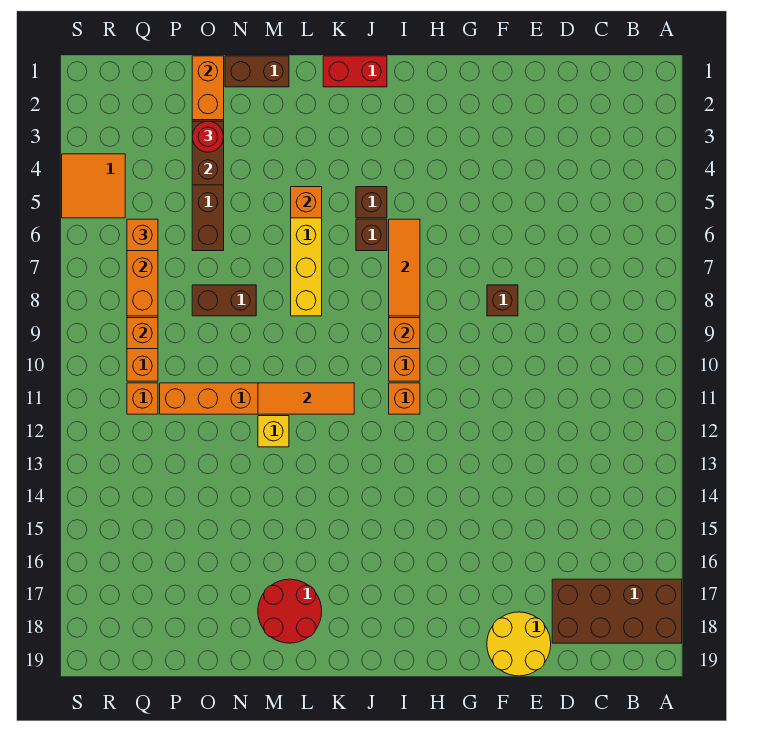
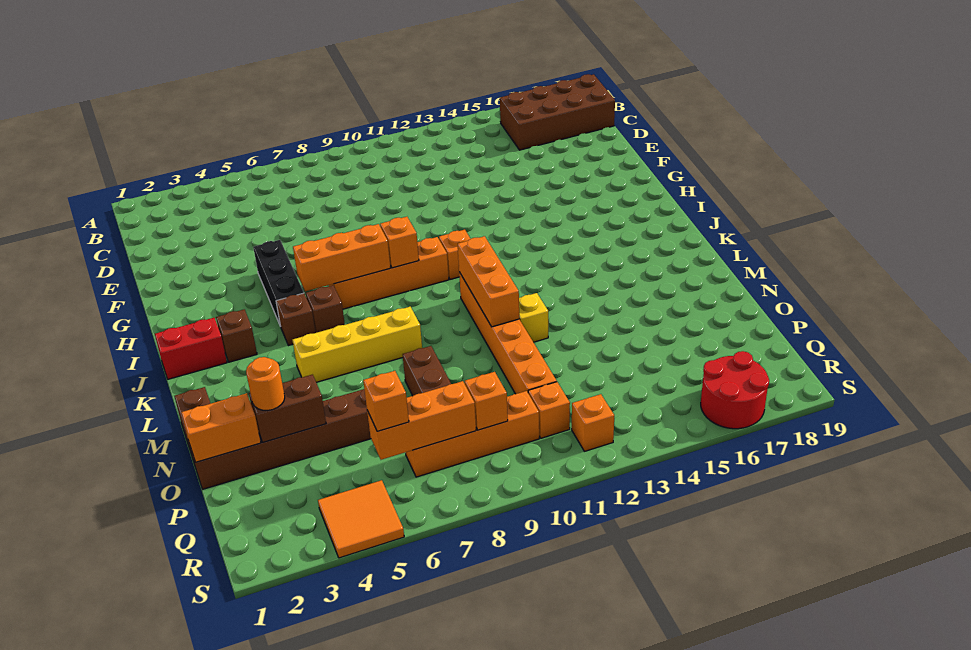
brown brick A17:D18 level 1 -> brown brick B16:C19 level 1
yellow round brick E18:F19 level 1 -> none
brown brick F8 level 1 -> brown brick J3 level 1
none -> black brick G5:I5 level 1
orange tile I6:I8 level 2 -> orange brick I6:I8 level 2
red brick J1:K1 level 1 -> red brick J1:J2 level 1
orange tile K11:M11 level 2 -> orange brick K11:M11 level 2
orange brick L5 level 2 -> orange brick R12 level 1
red round brick L17:M18 level 1 -> red round brick R16:S17 level 1
red round brick O3 level 3 -> orange round brick O3 level 3

